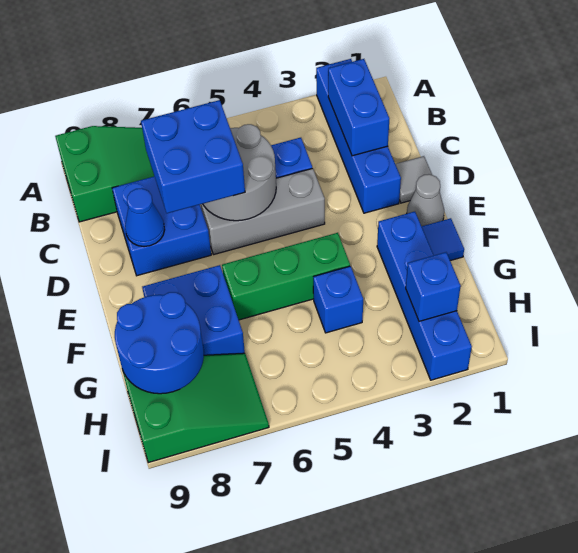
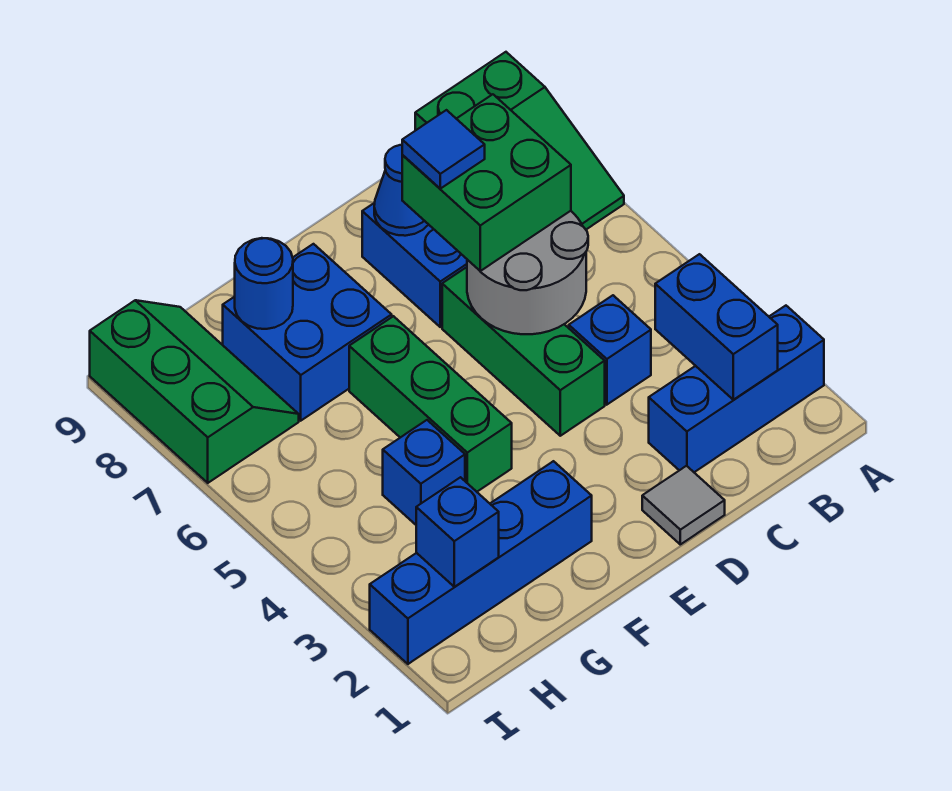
blue brick A2:D2 level 1 -> blue brick A2:C2 level 1
blue brick B2:C2 level 2 -> blue brick B2:B3 level 2
blue brick C6:D7 level 3 -> green brick C6:D7 level 3
grey brick D4:D6 level 1 -> green brick D4:D6 level 1
grey cone E1 level 1 -> none
blue tile F1 level 1 -> blue tile D7 level 4
blue round brick G8:H9 level 2 -> blue round brick G8 level 2
green slope H7:I9 level 1 top 9 -> green slope H7:I9 level 1 top I

